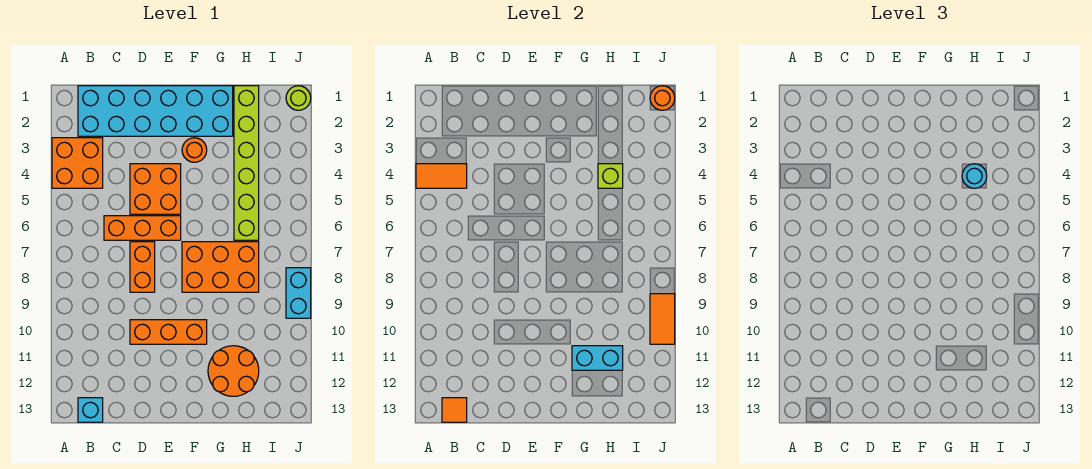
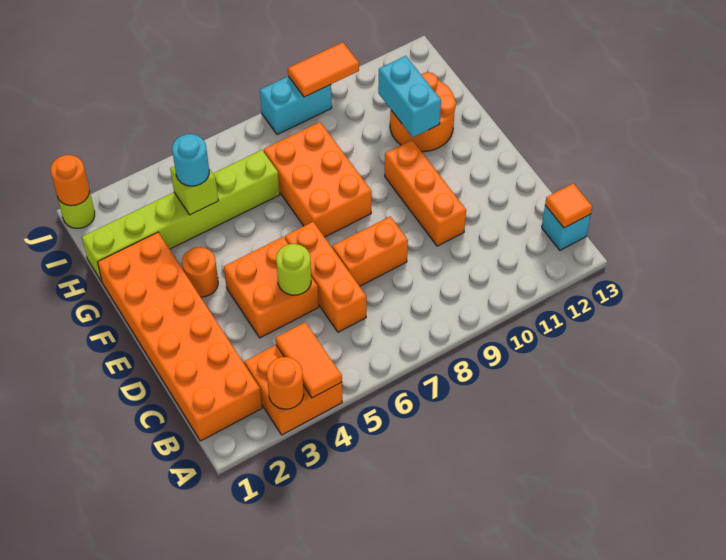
none -> orange round brick A3 level 2
cyan brick B1:G2 level 1 -> orange brick B1:G2 level 1
none -> lime round brick D5 level 2

